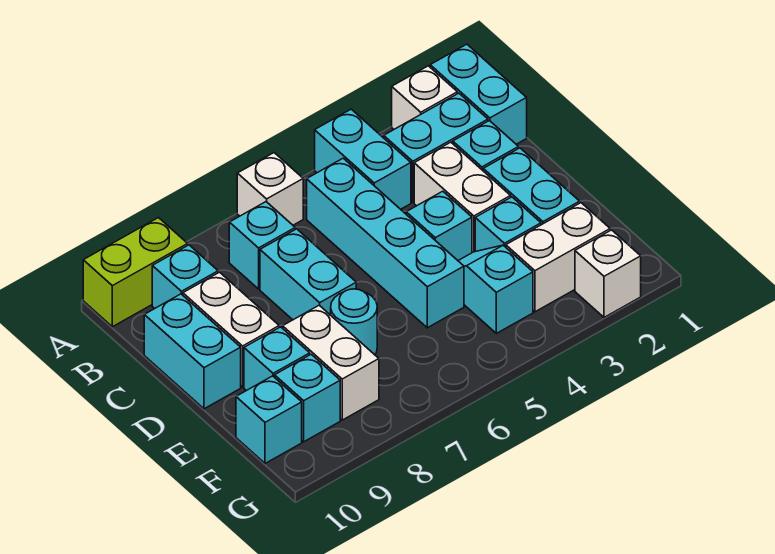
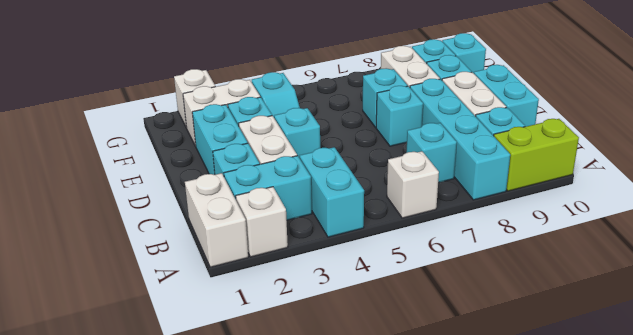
cyan brick A1:B1 level 1 -> white brick A1:B1 level 1
cyan brick B5:E5 level 1 -> cyan brick A8:D8 level 1
cyan brick C7:D7 level 1 -> cyan brick D7 level 1
cyan round brick E7 level 1 -> cyan brick E7 level 1

